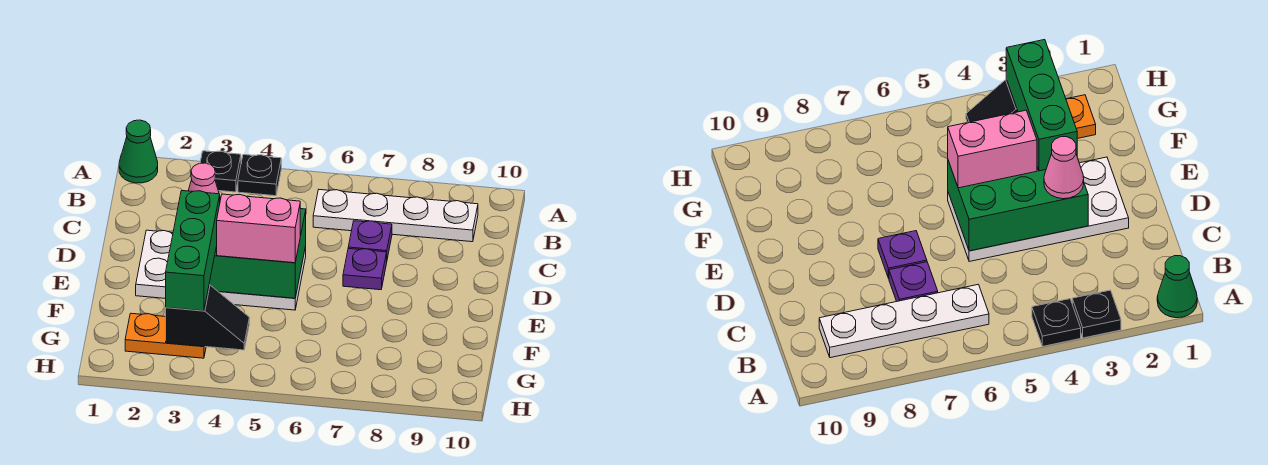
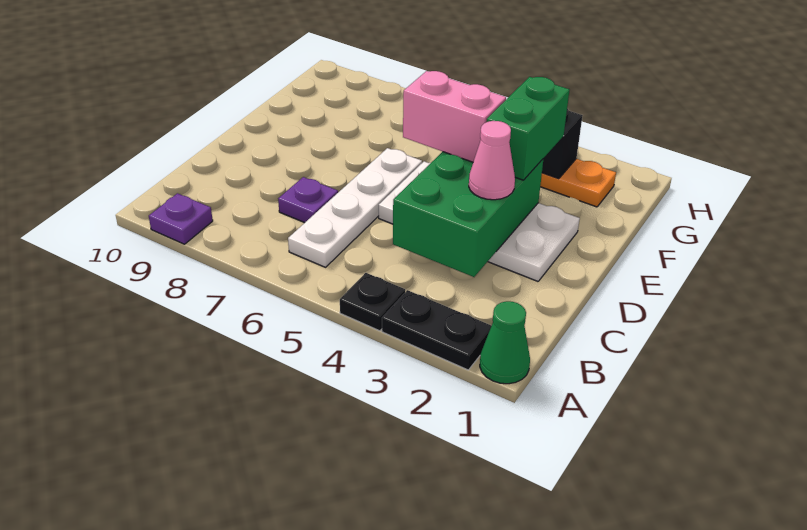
black plate A3 level 1 -> black plate A2:A3 level 1
white plate B6:B9 level 1 -> white plate B6:E6 level 1
green brick D3:E5 level 2 -> green brick C3:E4 level 2
purple plate D7 level 1 -> purple plate A9 level 1
green brick E3:G3 level 3 -> green brick E3:F3 level 3

